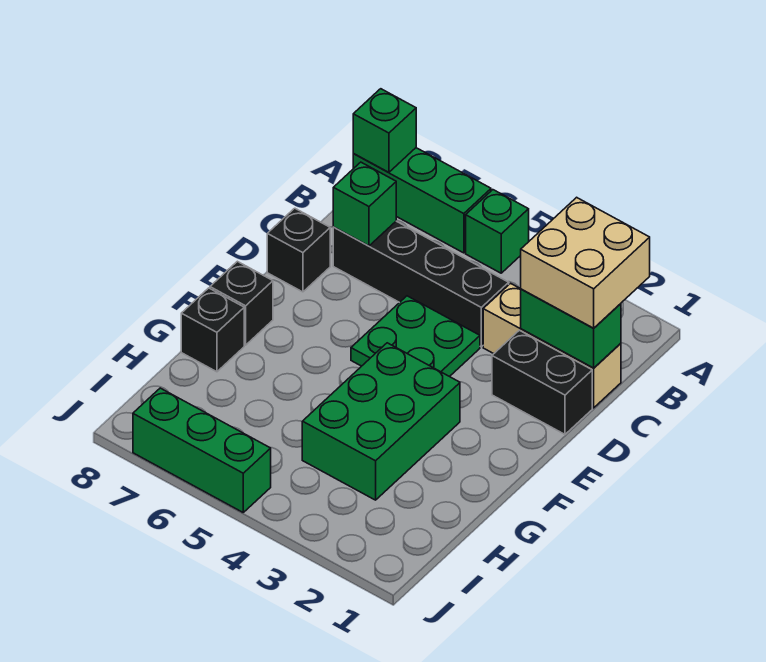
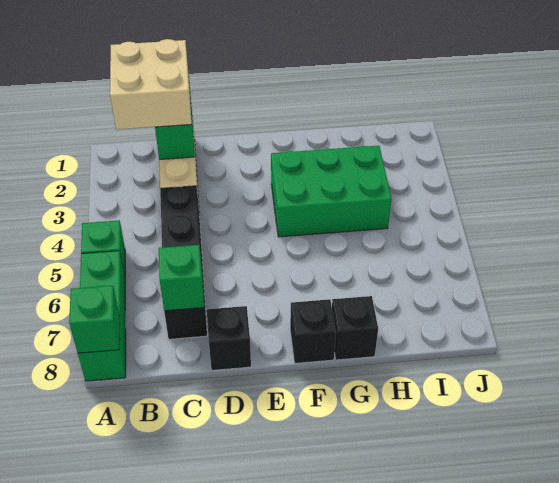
black brick D1:D2 level 1 -> none
green plate D4:E5 level 1 -> none
green brick J5:J7 level 1 -> none

